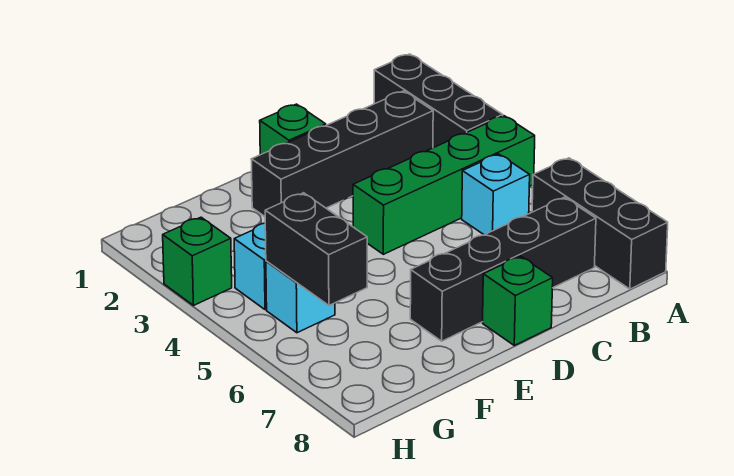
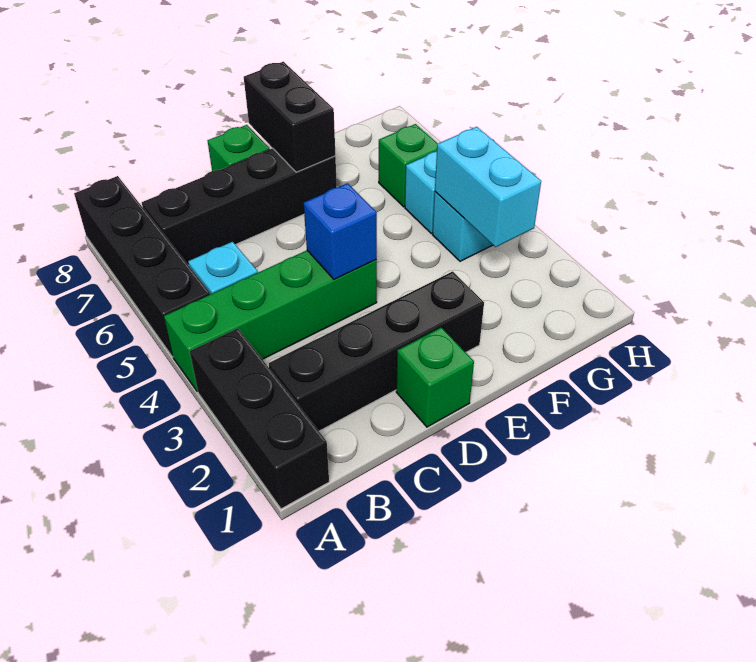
black brick A6:A8 level 1 -> black brick A5:A8 level 1
none -> blue brick D4 level 2
none -> cyan brick G3:G4 level 2
black brick G5:G6 level 2 -> black brick E7:E8 level 2
green brick H3 level 1 -> green brick G6 level 1

